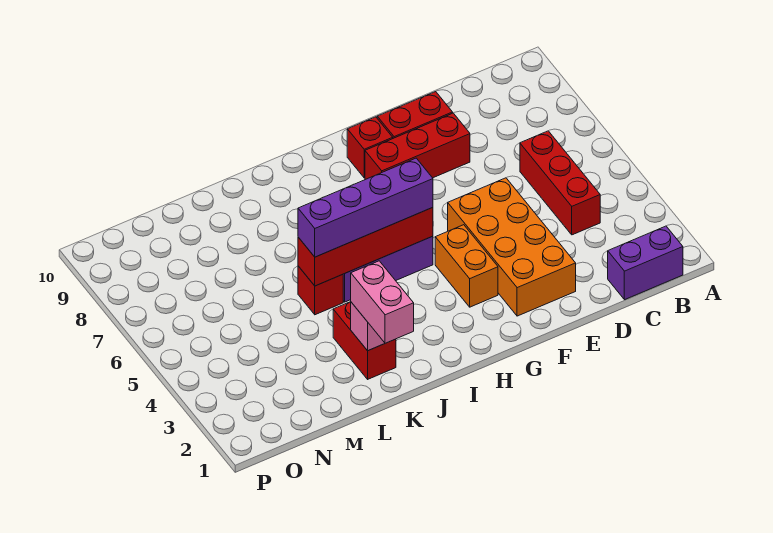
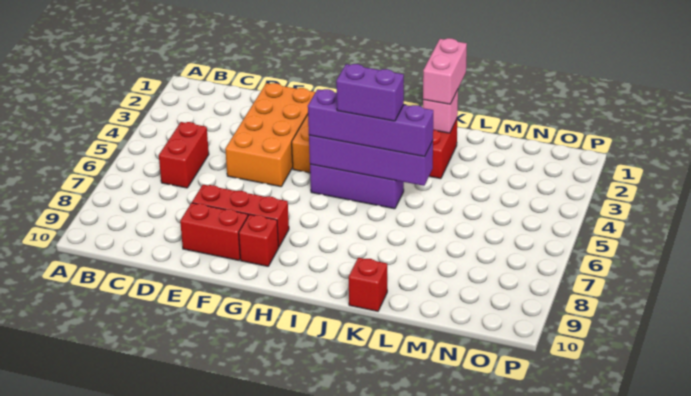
purple brick B1:C1 level 1 -> purple brick I5:J5 level 4
red brick C4:C6 level 1 -> red brick C5:C6 level 1
red brick H5:K5 level 2 -> purple brick H5:K5 level 2
red brick K5 level 1 -> red brick K10 level 1

